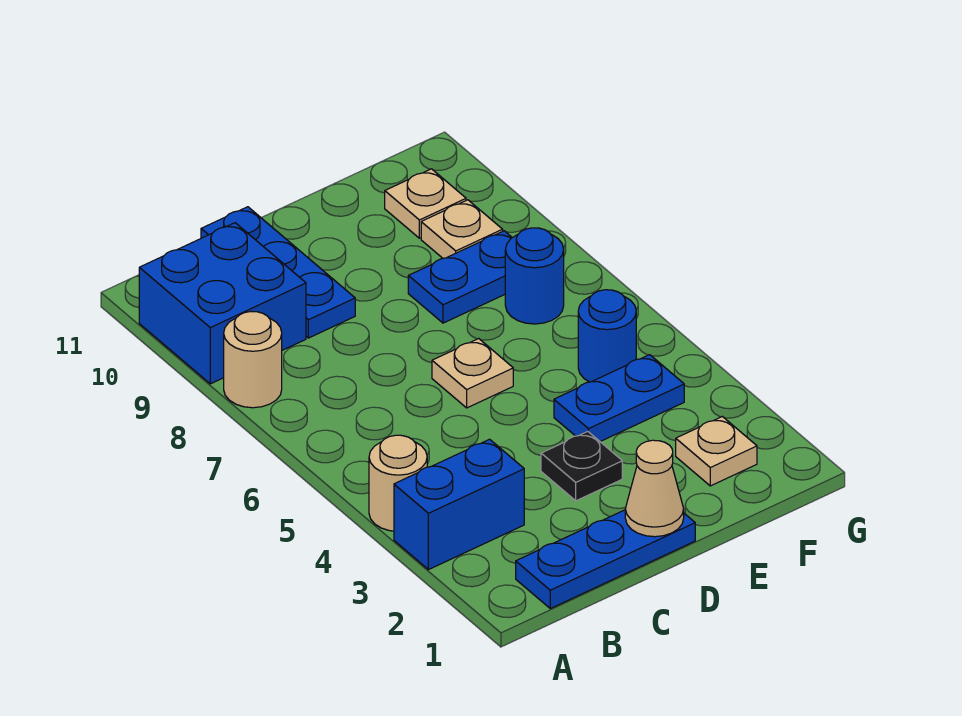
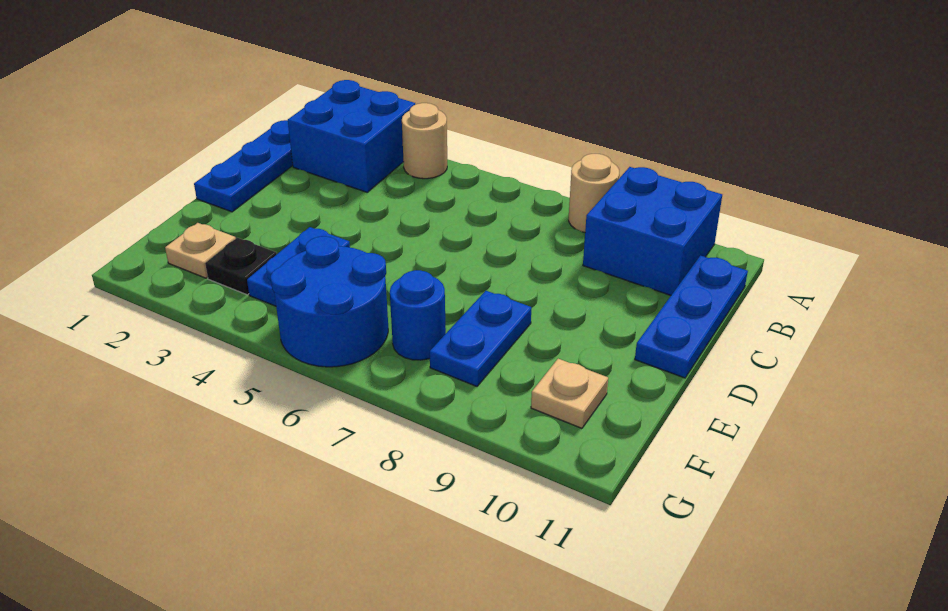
blue brick A3:B3 level 1 -> blue brick A2:B3 level 1
blue plate C9:C11 level 1 -> blue plate B11:D11 level 1
tan cone D1 level 2 -> none
black plate D3 level 1 -> black plate F3 level 1
tan plate D6 level 1 -> none
blue round brick F5 level 1 -> blue round brick F5:G6 level 1
tan plate F9 level 1 -> none

